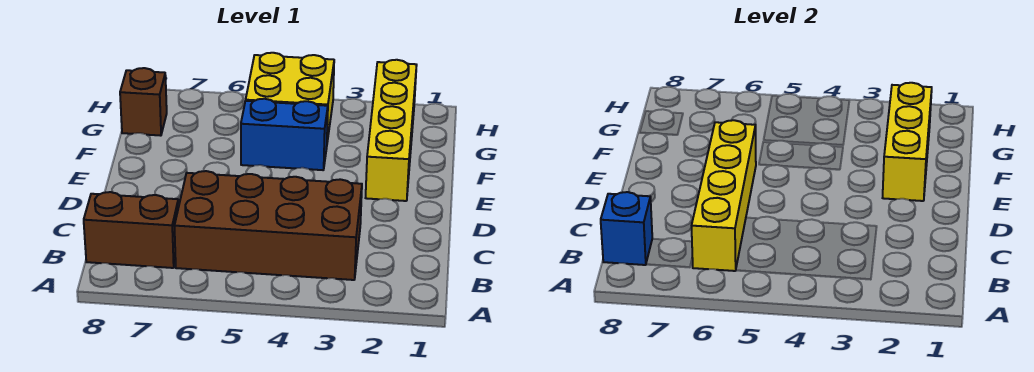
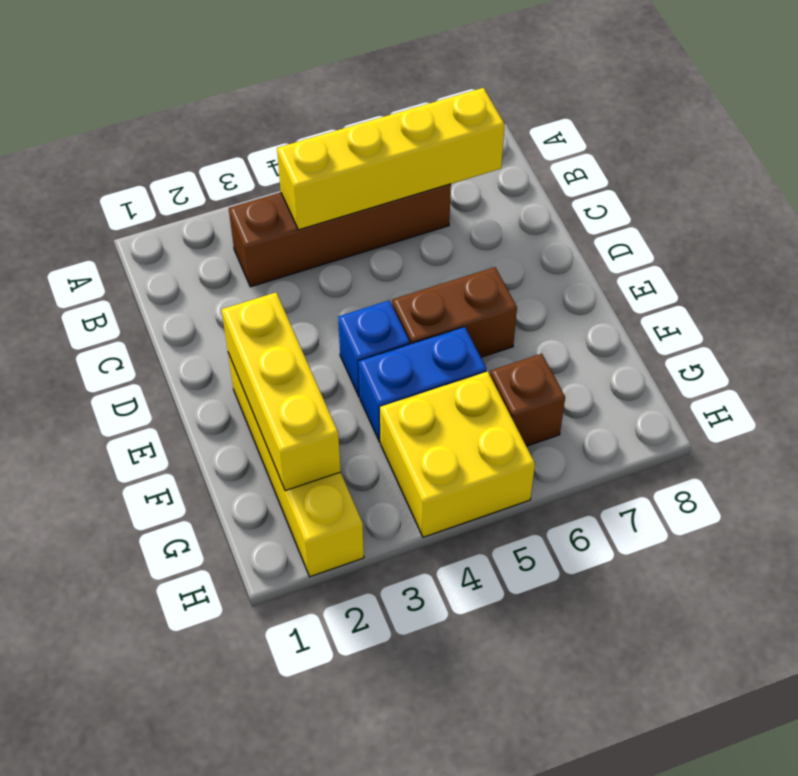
brown brick B3:C6 level 1 -> brown brick B3:B6 level 1
yellow brick B6:E6 level 2 -> yellow brick B4:B7 level 2
brown brick B7:B8 level 1 -> brown brick E5:E6 level 1
blue brick B8 level 2 -> blue brick E4 level 1
brown brick G8 level 1 -> brown brick G6 level 1

